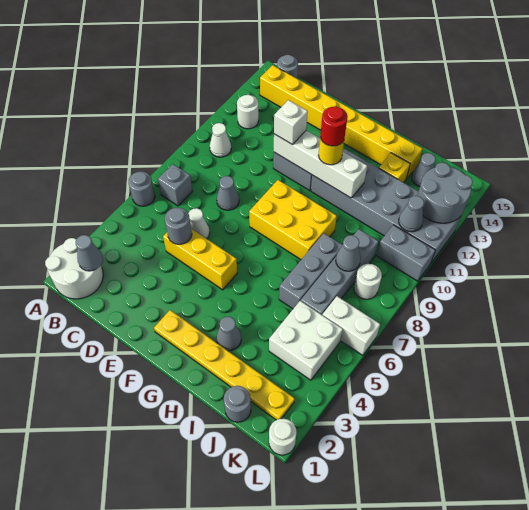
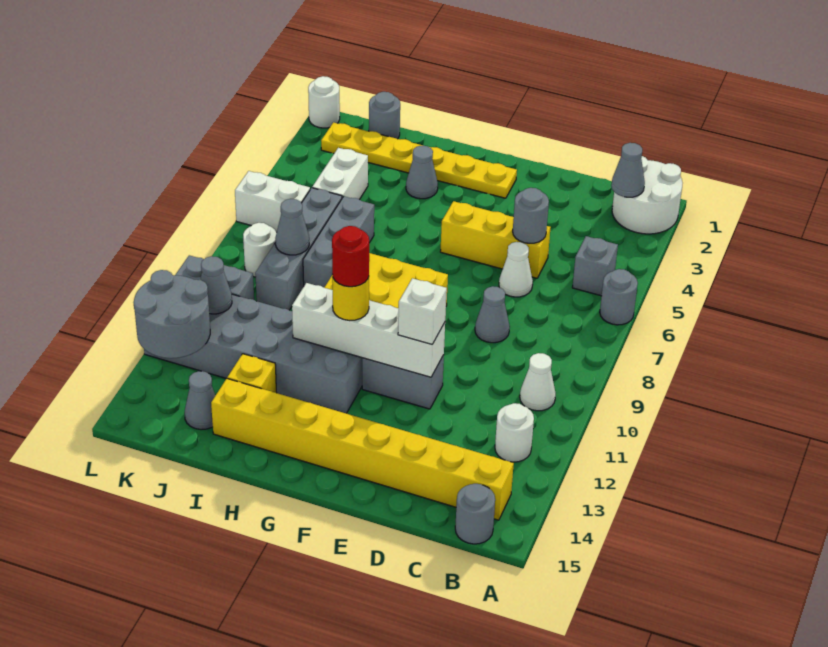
grey brick B7 level 1 -> grey brick B5 level 1
white brick J4:K5 level 1 -> white brick J4:J5 level 1

